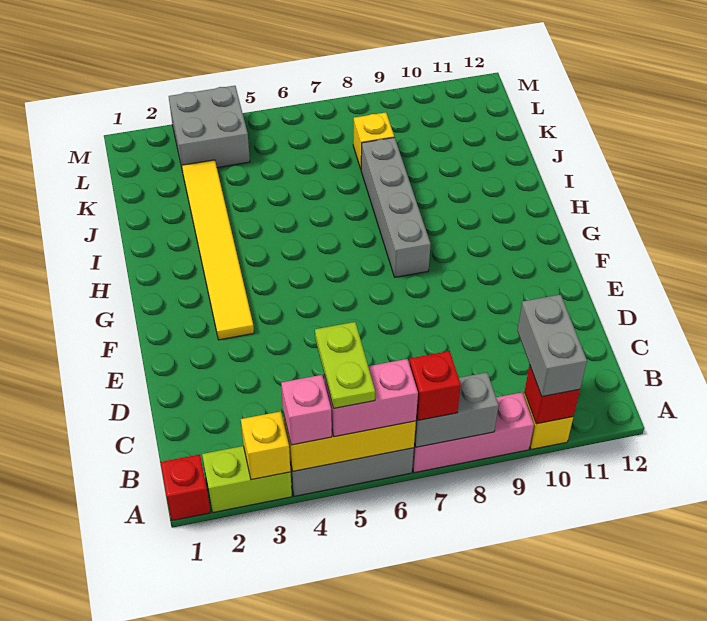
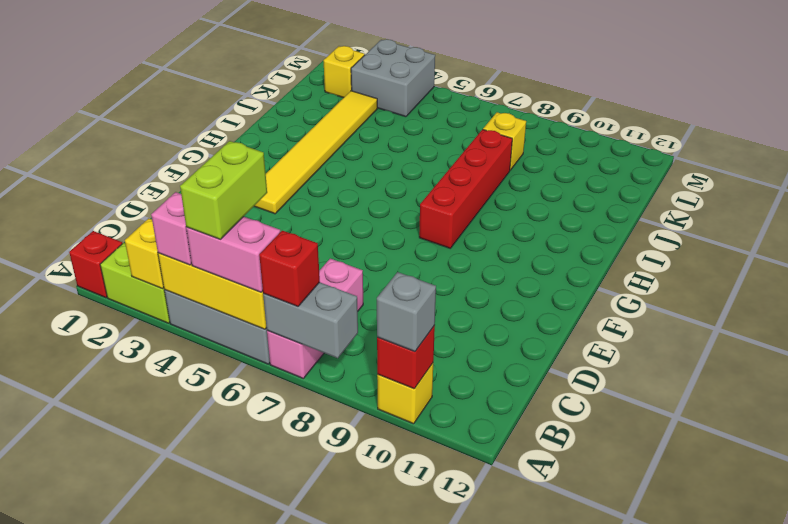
lime plate A5:B5 level 4 -> lime brick A5:B5 level 4
pink brick A7:A9 level 1 -> pink brick A7:C7 level 1
grey brick A10:B10 level 3 -> grey brick A10 level 3
grey brick G8:J8 level 1 -> red brick G8:J8 level 1
none -> yellow brick L2 level 1

